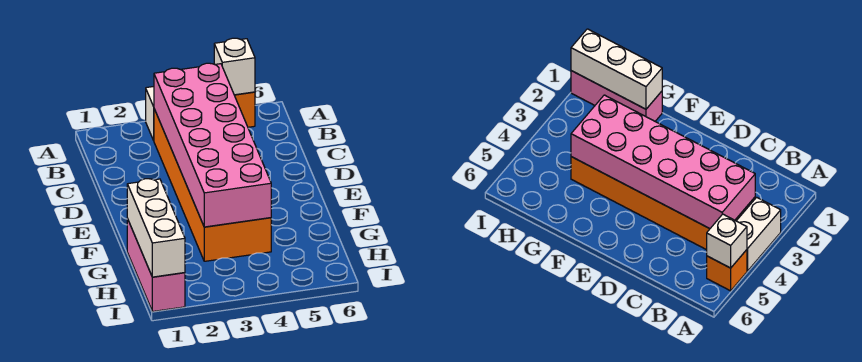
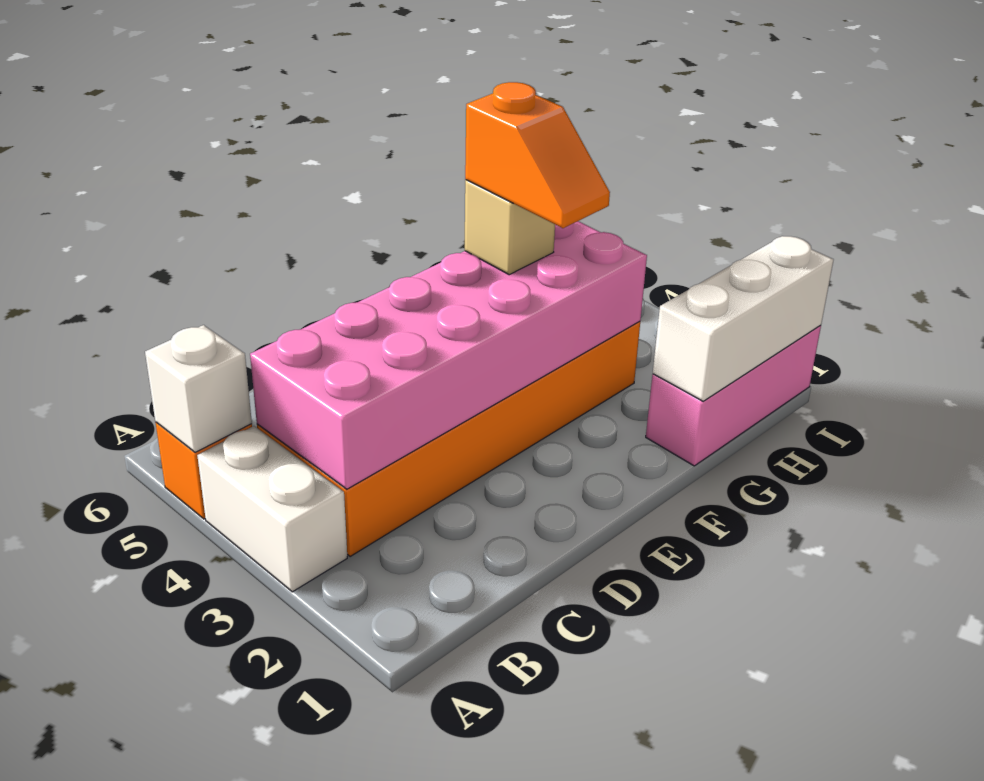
none -> orange slope F3:F4 level 4 top 4
none -> tan brick F4 level 3

